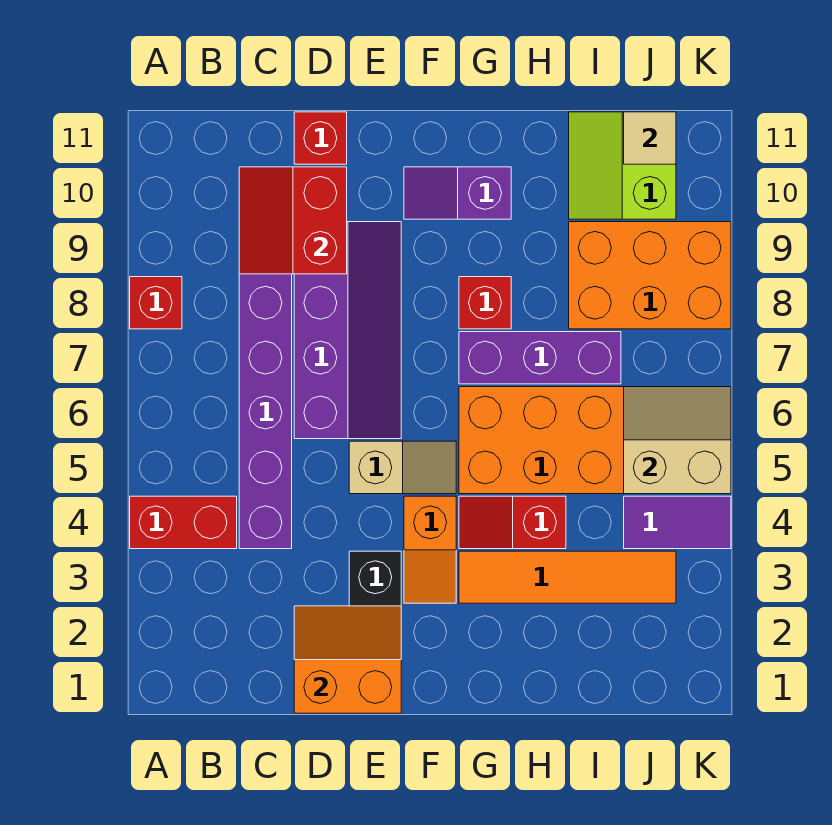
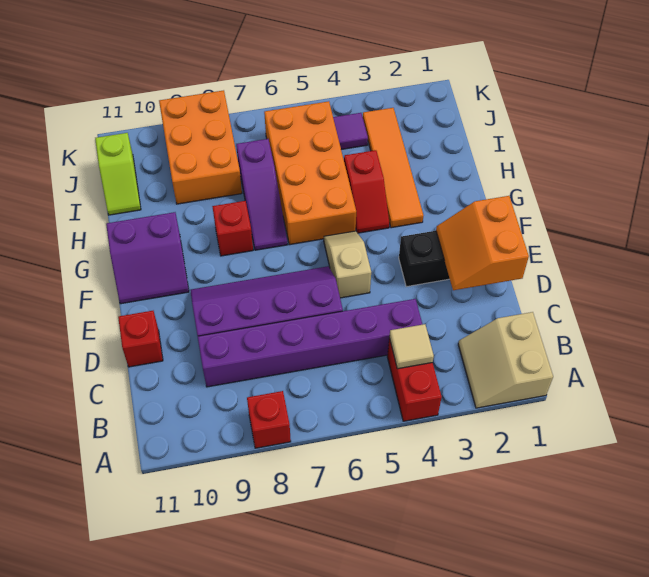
red slope C9:D10 level 2 top D -> none
orange slope F3:F4 level 1 top 4 -> none
purple slope F10:G10 level 1 top G -> purple slope F10:G11 level 1 top G
purple brick G7:I7 level 1 -> purple slope G7:I7 level 1 top I
lime slope I10:J11 level 1 top J -> lime slope I11:J11 level 1 top J
purple tile J4:K4 level 1 -> purple tile J4 level 1
tan slope J5:K6 level 2 top 5 -> tan slope A1:B2 level 1 top 1
tan tile J11 level 2 -> tan tile B4 level 2

